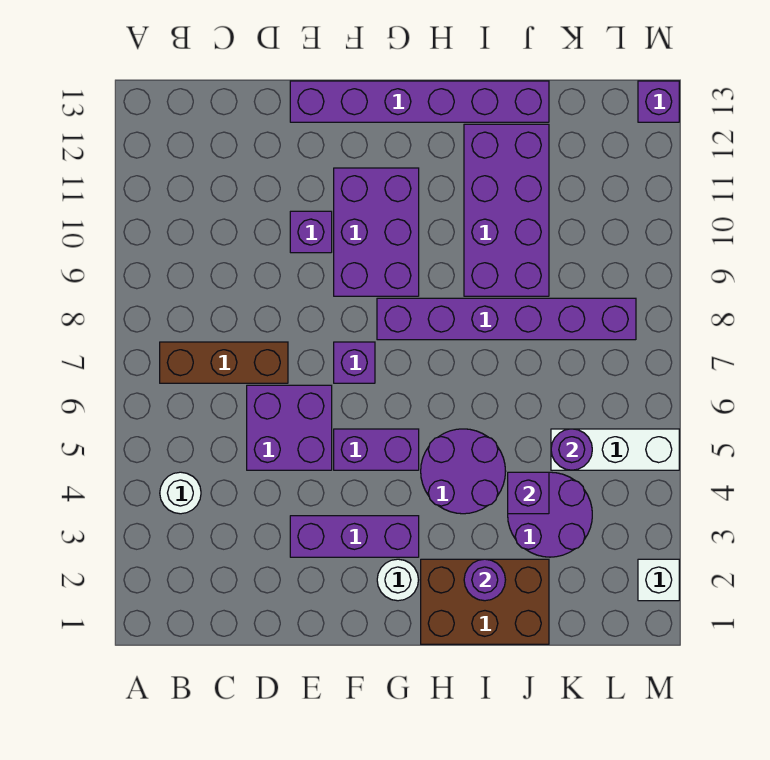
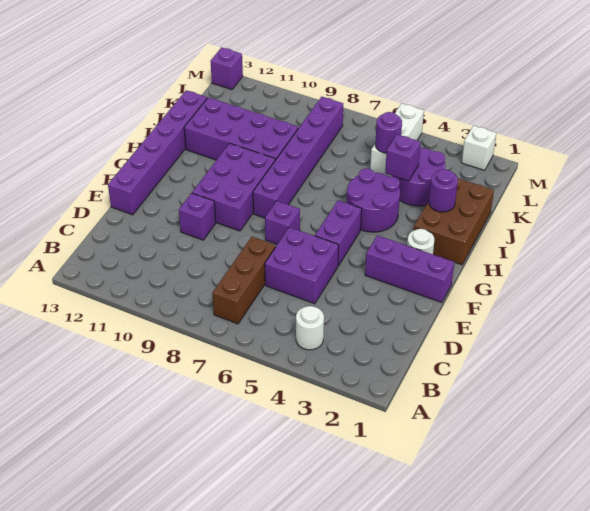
purple brick E3:G3 level 1 -> purple brick F1:F3 level 1
purple brick F9:G11 level 1 -> purple brick F9:H10 level 1

